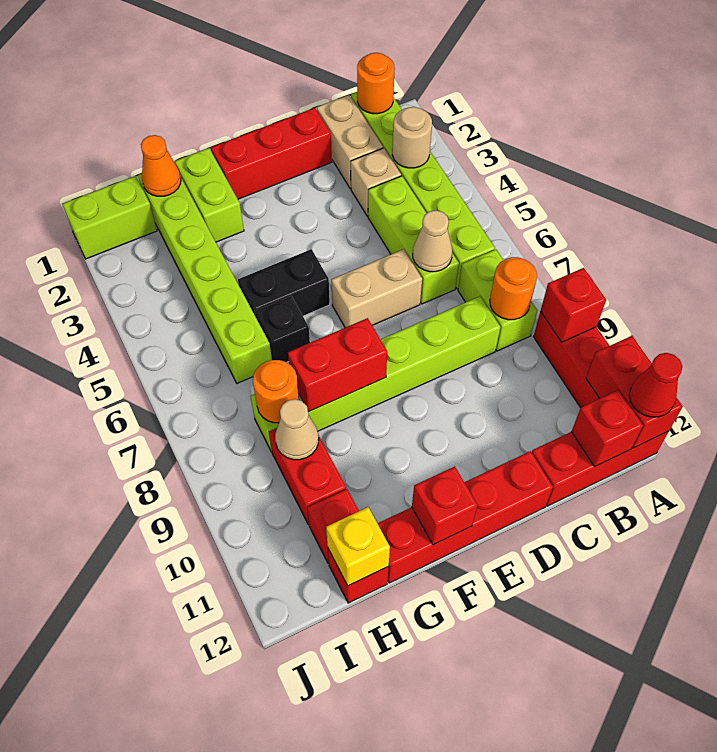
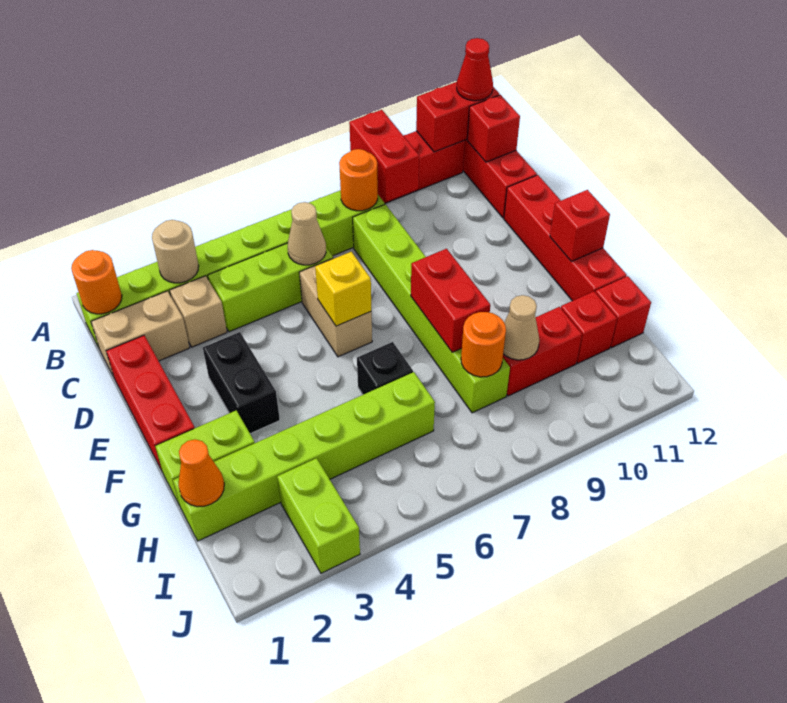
red brick A9 level 2 -> red brick A9:B9 level 2
black brick F5:G5 level 1 -> black brick E3:F3 level 1
yellow brick H12 level 2 -> yellow brick E6 level 2
lime brick I1:J1 level 1 -> lime brick I3:J3 level 1

